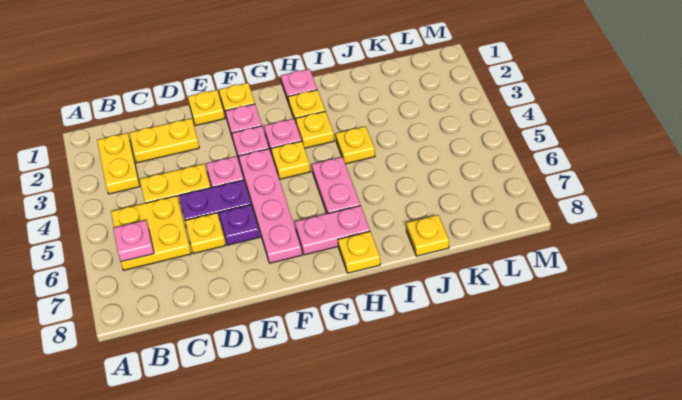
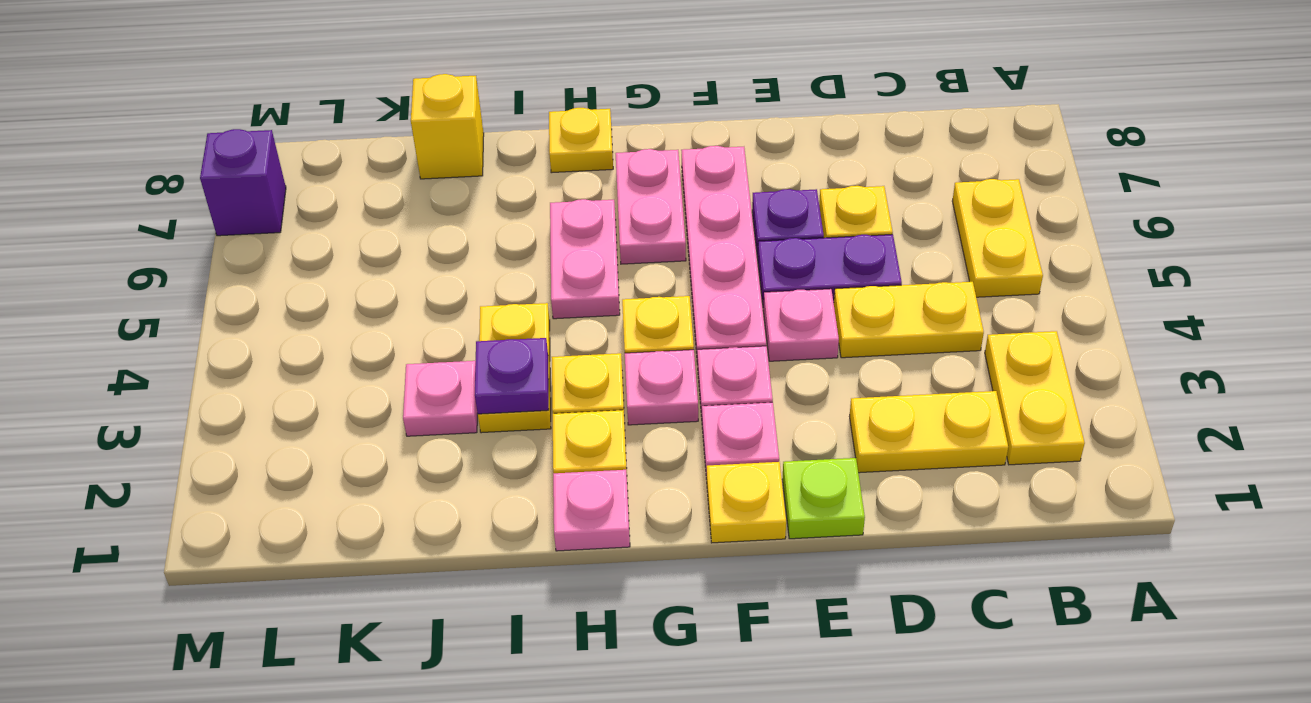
yellow plate B5:C6 level 1 -> yellow plate B5:B6 level 1
pink plate B6 level 2 -> pink plate J3 level 1
yellow plate E1 level 1 -> lime plate E1 level 1
pink plate G7:H7 level 1 -> pink plate G6:G7 level 1
none -> purple plate I3 level 2
yellow plate I4 level 1 -> yellow plate I3:I4 level 1
yellow plate J8 level 1 -> yellow brick J8 level 1
none -> purple brick M7 level 1

